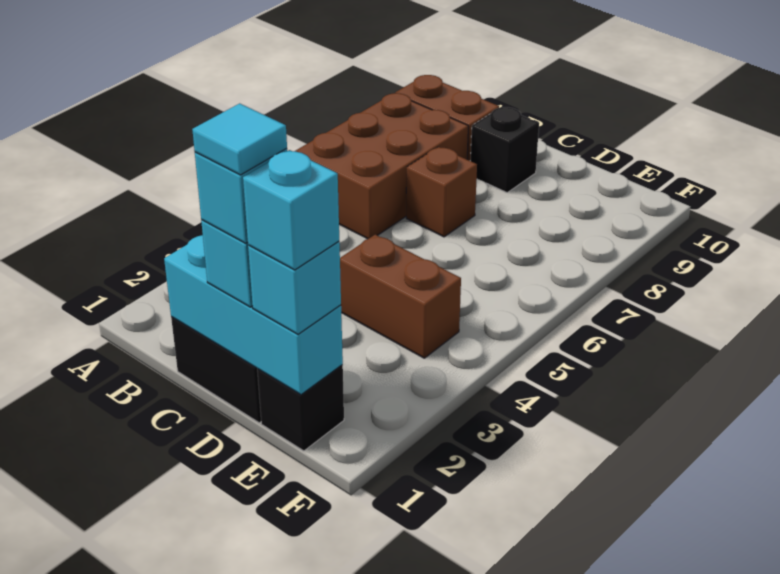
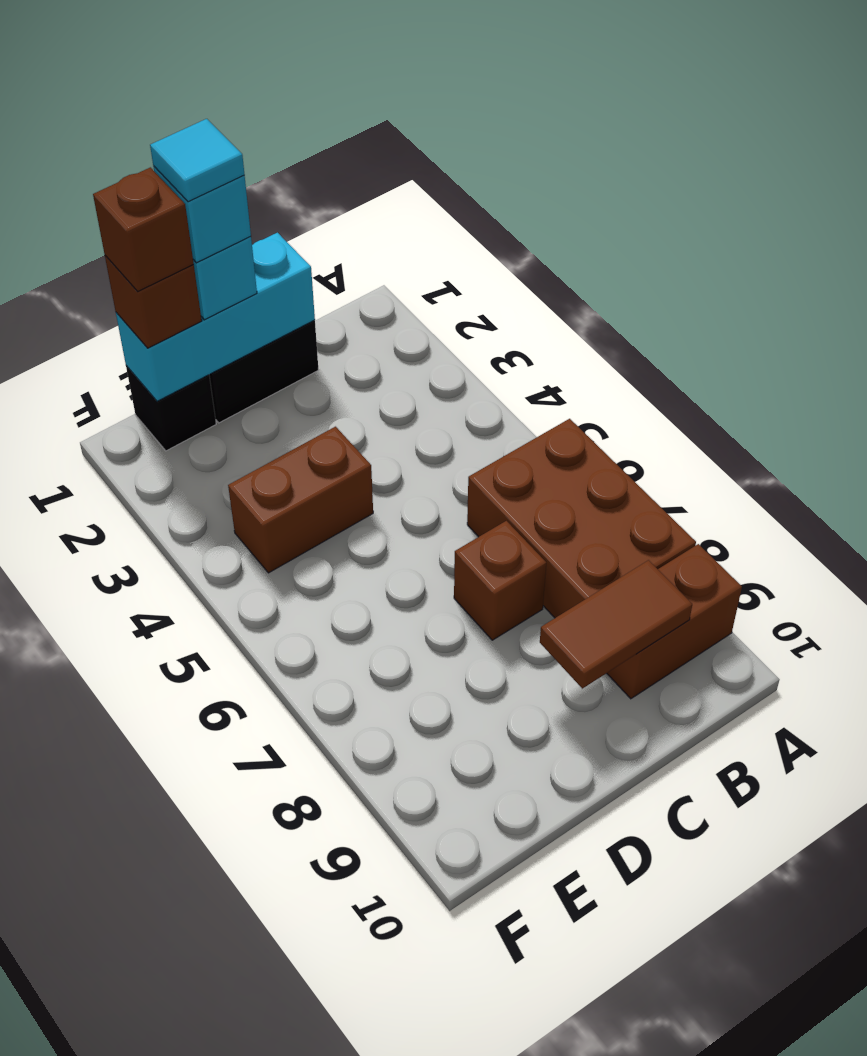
none -> brown tile B9:C9 level 2
black brick C9 level 1 -> none
cyan brick E1 level 3 -> brown brick E1 level 3
cyan brick E1 level 4 -> brown brick E1 level 4

